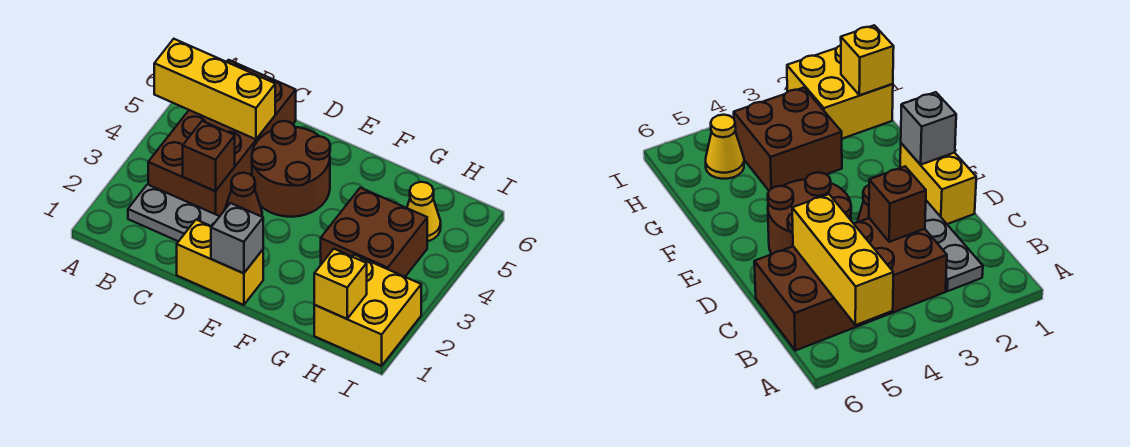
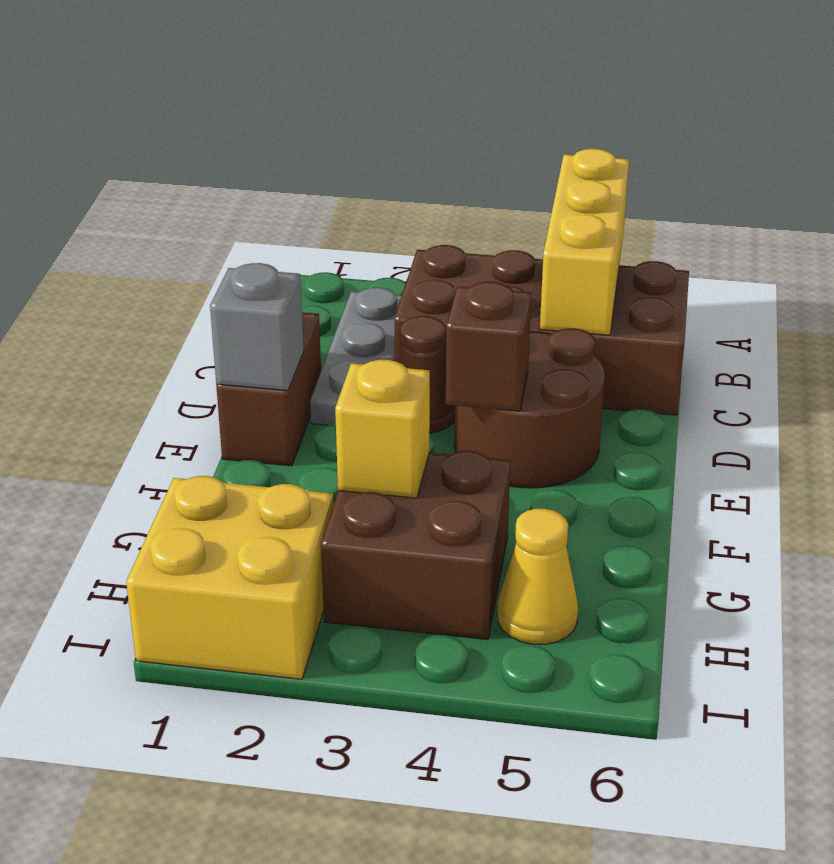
brown brick C3 level 2 -> brown brick E4 level 2
yellow brick D1:E1 level 1 -> brown brick D1:E1 level 1
yellow brick H1 level 2 -> yellow brick G3 level 2

